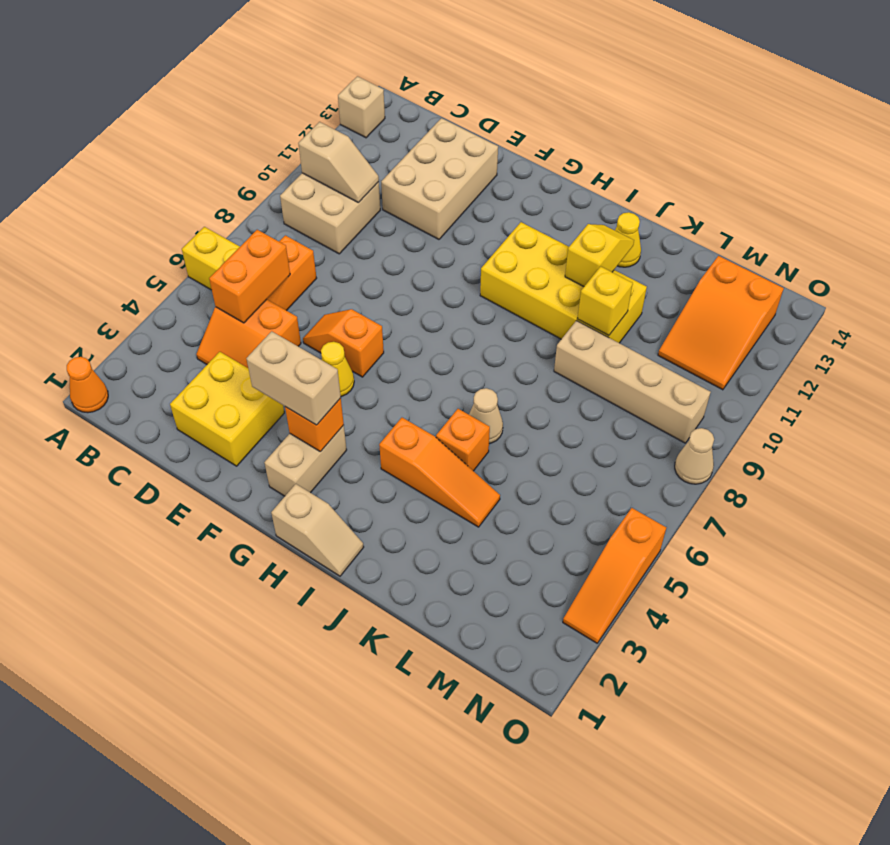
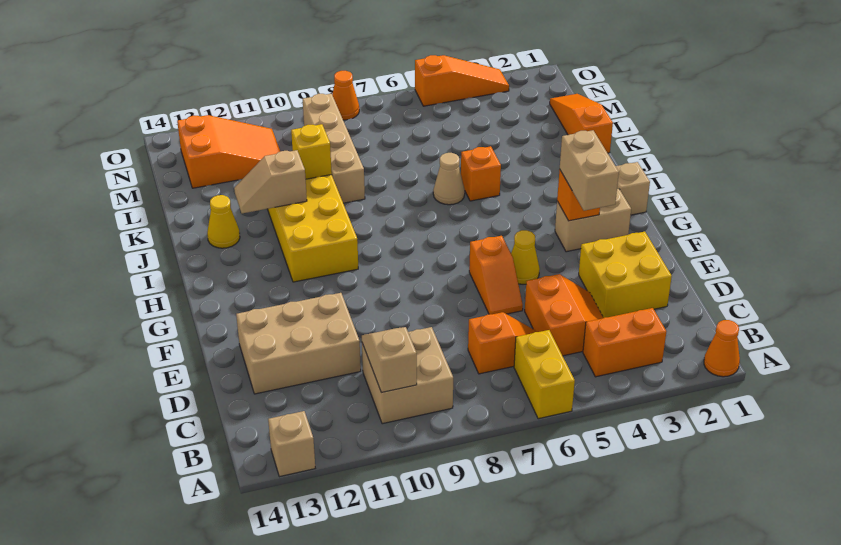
orange brick C5:C6 level 2 -> orange brick B3:B4 level 1
orange slope I4:K4 level 1 top I -> orange slope K1:M1 level 1 top K
yellow slope J11:J12 level 2 top 11 -> tan slope J11:J12 level 2 top 11
tan cone O8 level 1 -> orange cone O8 level 1

